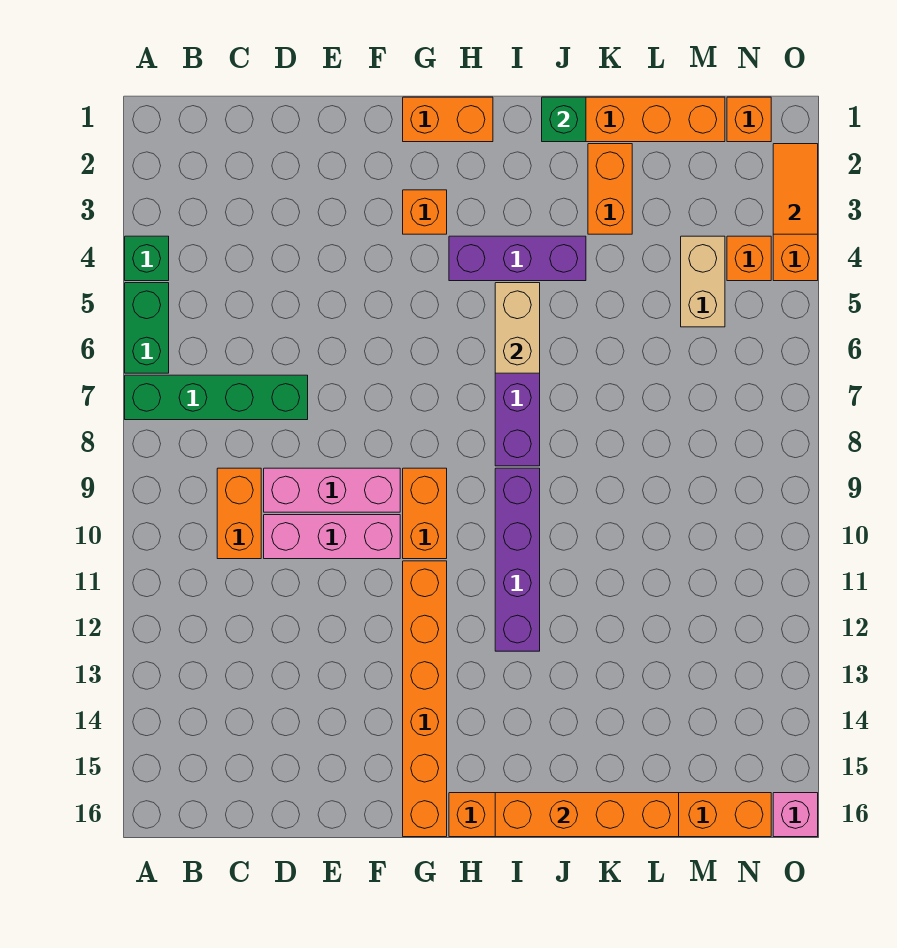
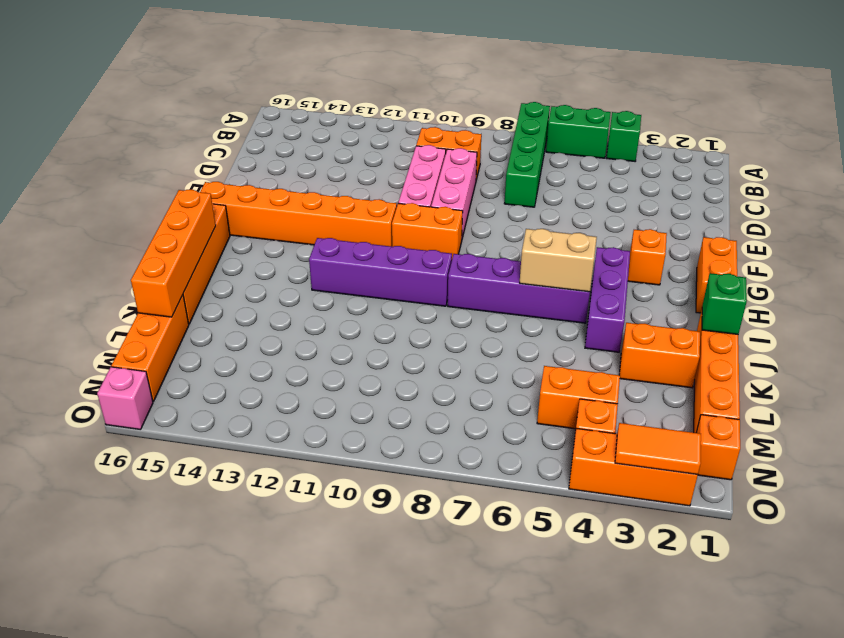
tan brick M4:M5 level 1 -> orange brick M4:M5 level 1

